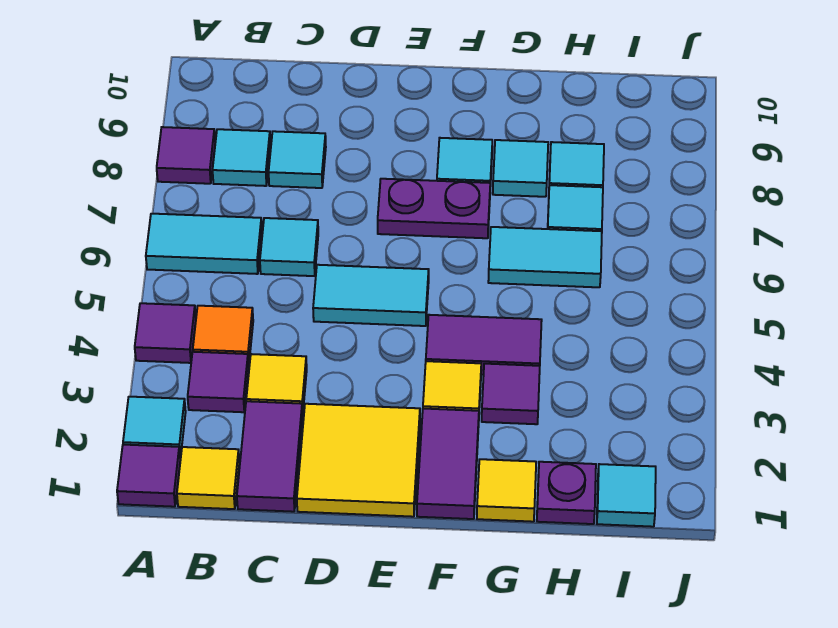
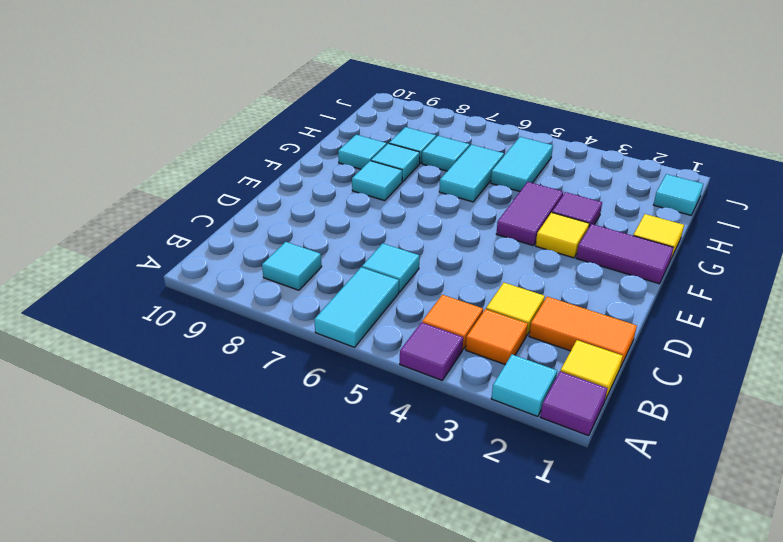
purple tile A8 level 1 -> none
purple tile B3 level 1 -> orange tile B3 level 1
purple tile C1:C2 level 1 -> orange tile C1:C2 level 1
cyan tile C8 level 1 -> cyan tile G9 level 1
yellow tile D1:E2 level 1 -> none
cyan tile D5:E5 level 1 -> cyan tile H5:I5 level 1
purple plate E7:F7 level 1 -> none
purple plate H1 level 1 -> none

